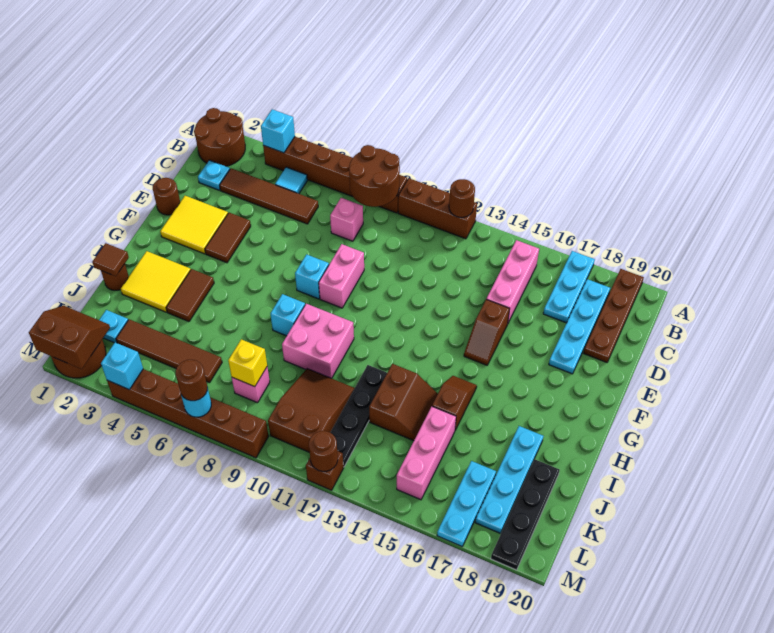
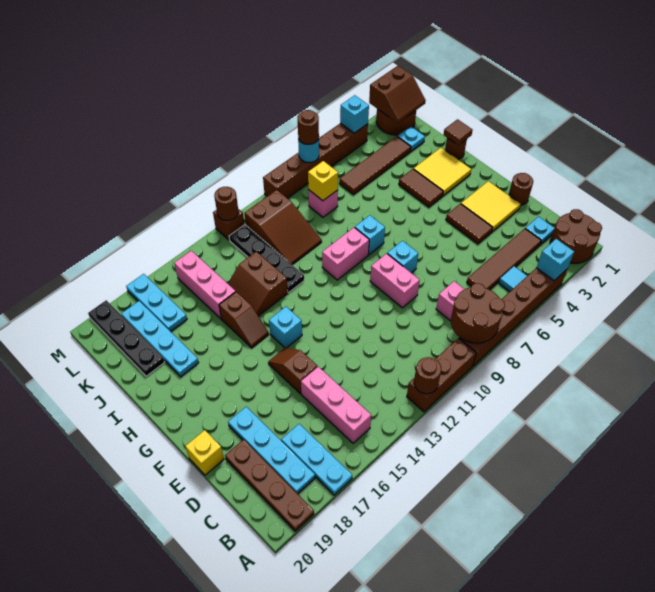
none -> yellow brick E20 level 1
none -> cyan brick G14 level 1
pink brick H9:I10 level 1 -> pink brick H9:H10 level 1

